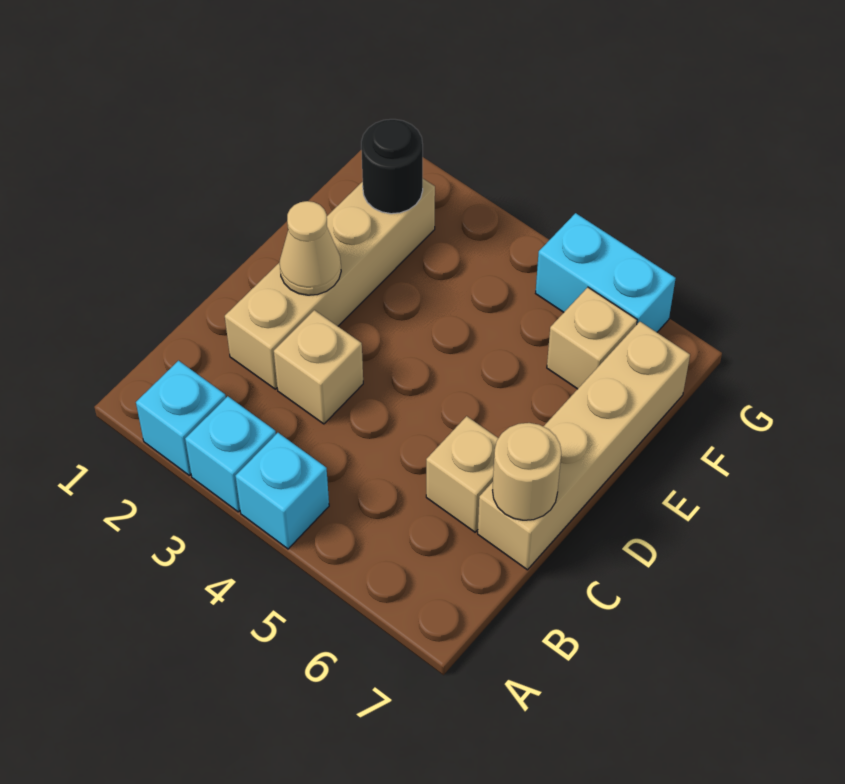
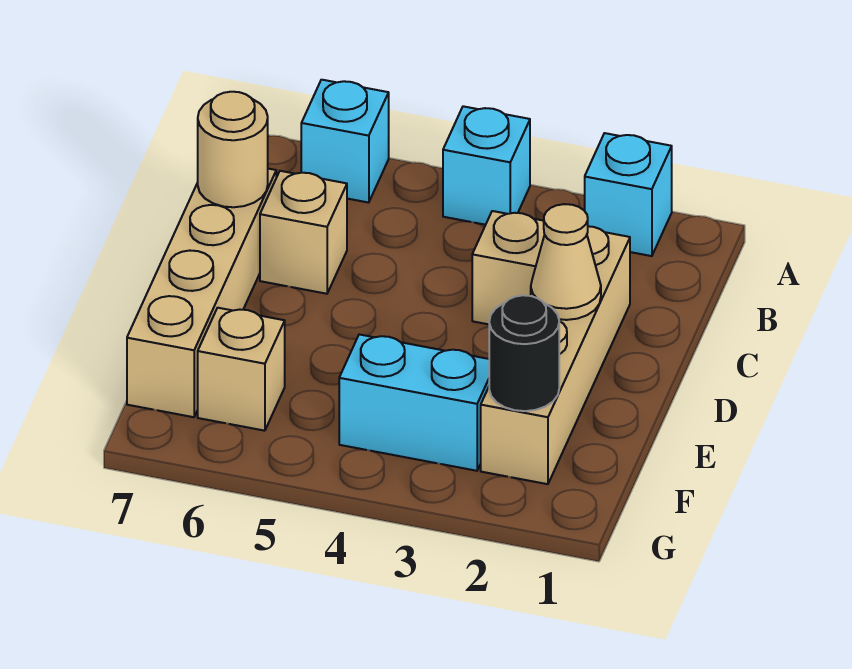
cyan brick A3 level 1 -> cyan brick A6 level 1
cyan brick G5:G6 level 1 -> cyan brick F3:F4 level 1

